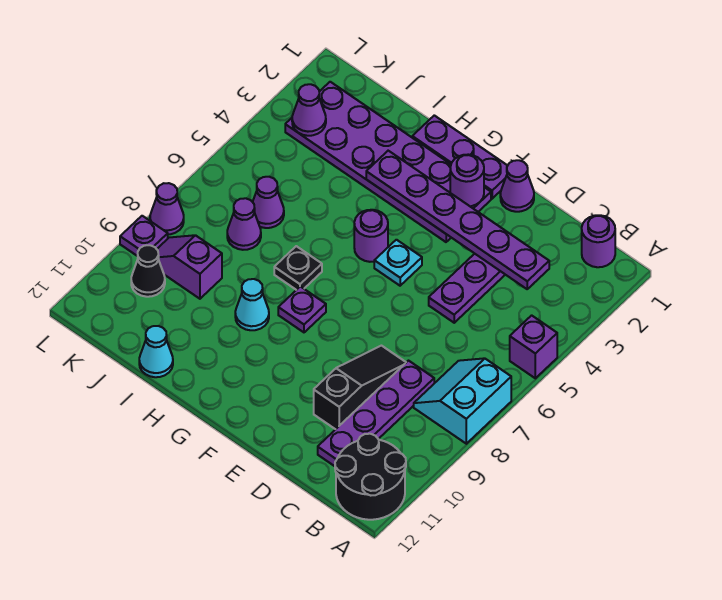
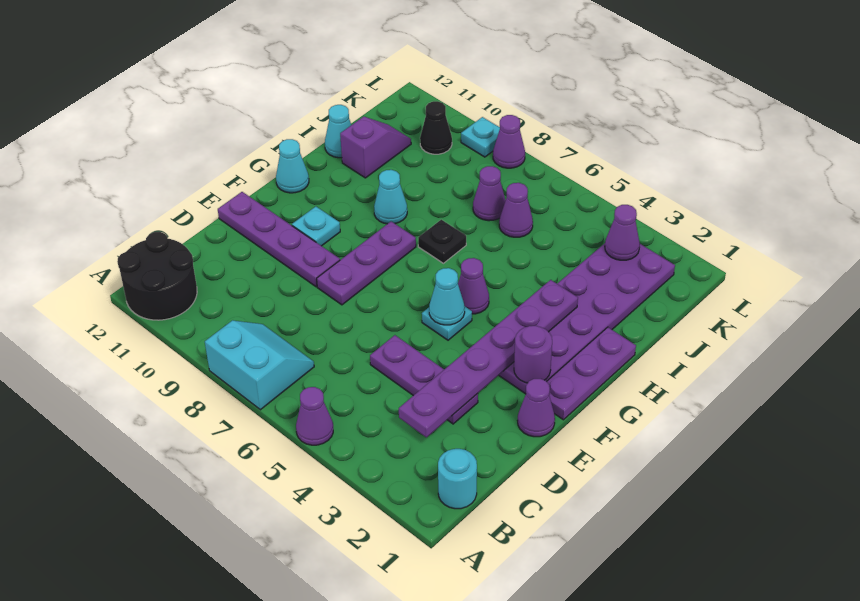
purple brick A5 level 1 -> purple cone A5 level 1
purple round brick B1 level 1 -> cyan round brick B1 level 1
purple plate C8:C11 level 1 -> purple plate E9:E12 level 1
black slope D8:D10 level 1 top 10 -> none
none -> cyan cone F5 level 2
none -> cyan plate F10 level 1
purple round brick G5 level 1 -> purple cone G5 level 1
purple plate G8 level 1 -> purple plate E8:G8 level 1
none -> cyan cone G12 level 1
purple slope J9:K9 level 1 top J -> purple slope I11:J11 level 1 top I
purple plate L9 level 1 -> cyan plate L9 level 1

